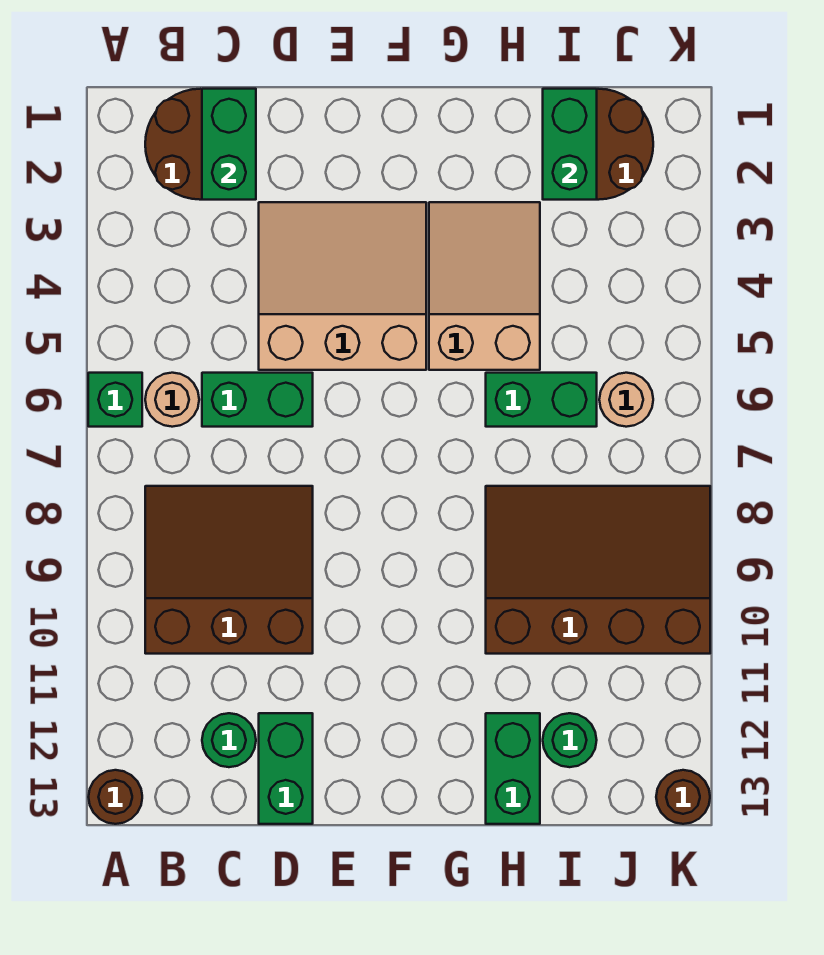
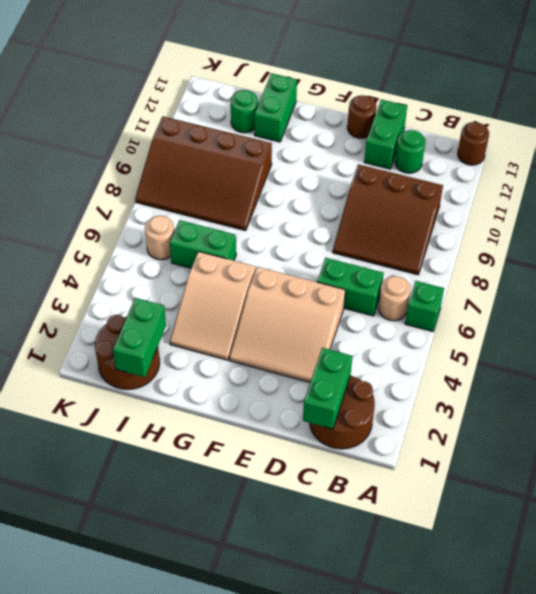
brown round brick K13 level 1 -> brown round brick E13 level 1

